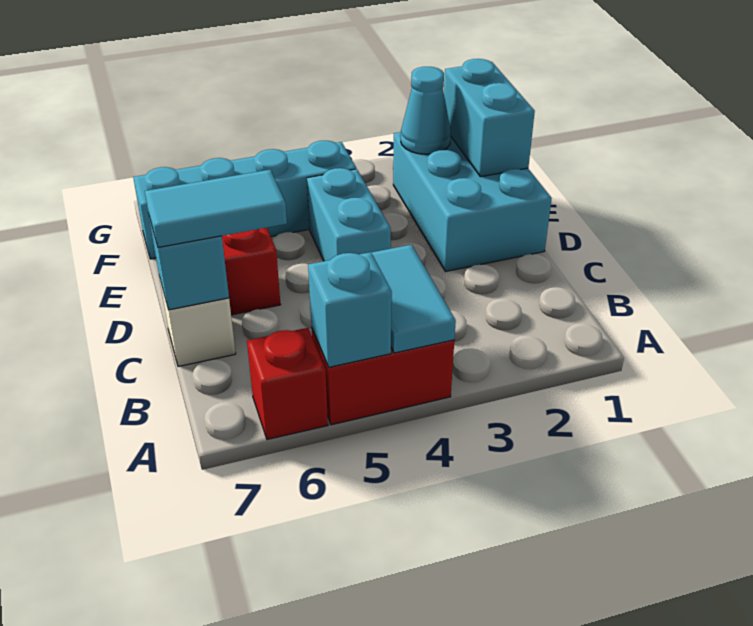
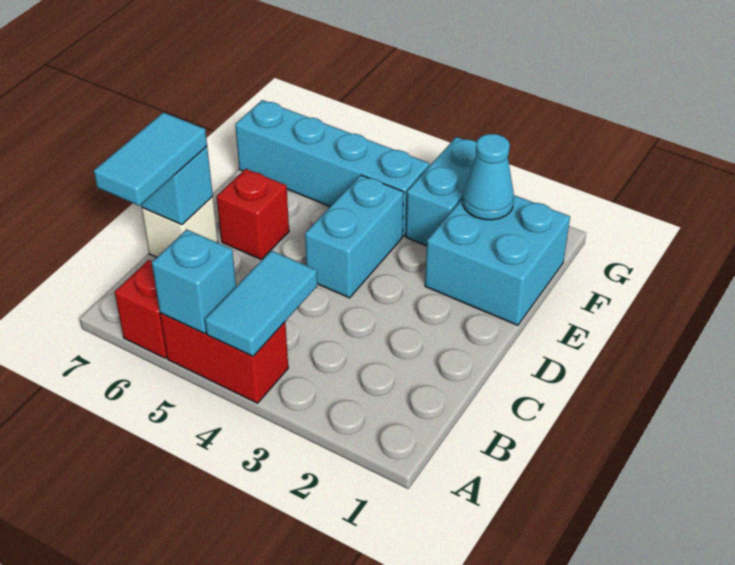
cyan tile C6:C7 level 3 -> cyan tile B7:C7 level 3
cyan brick D1:F2 level 1 -> cyan brick E1:F2 level 1
cyan brick E1:F1 level 2 -> cyan brick F3:G3 level 1

